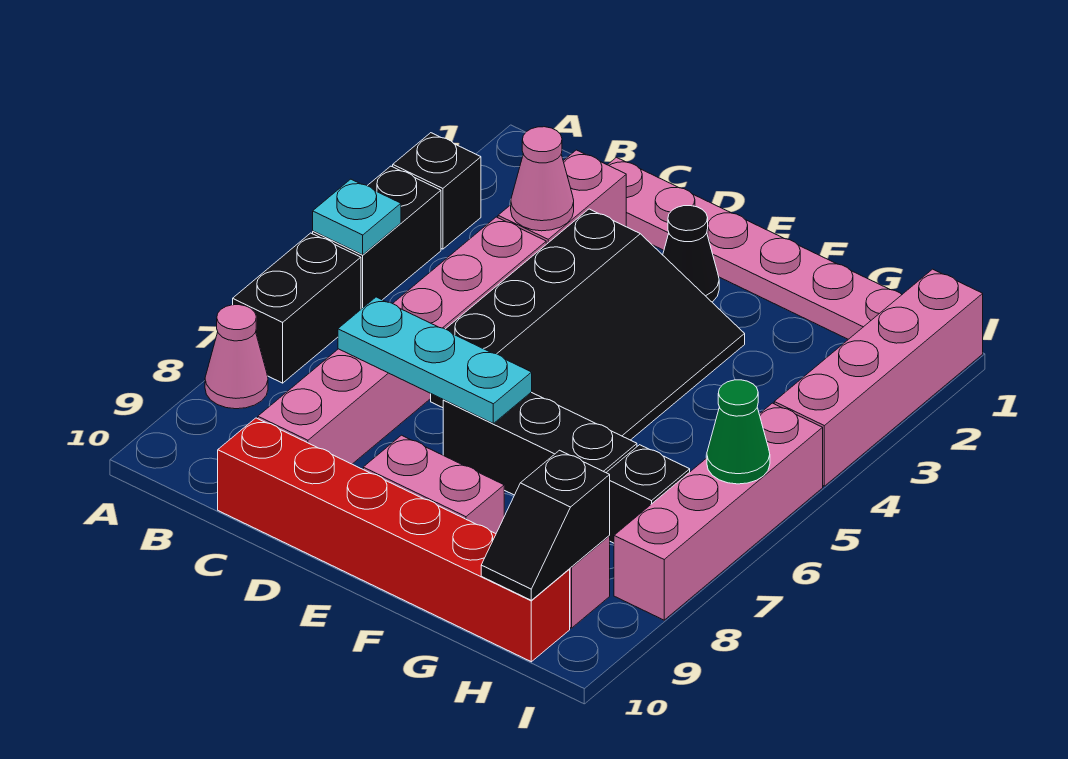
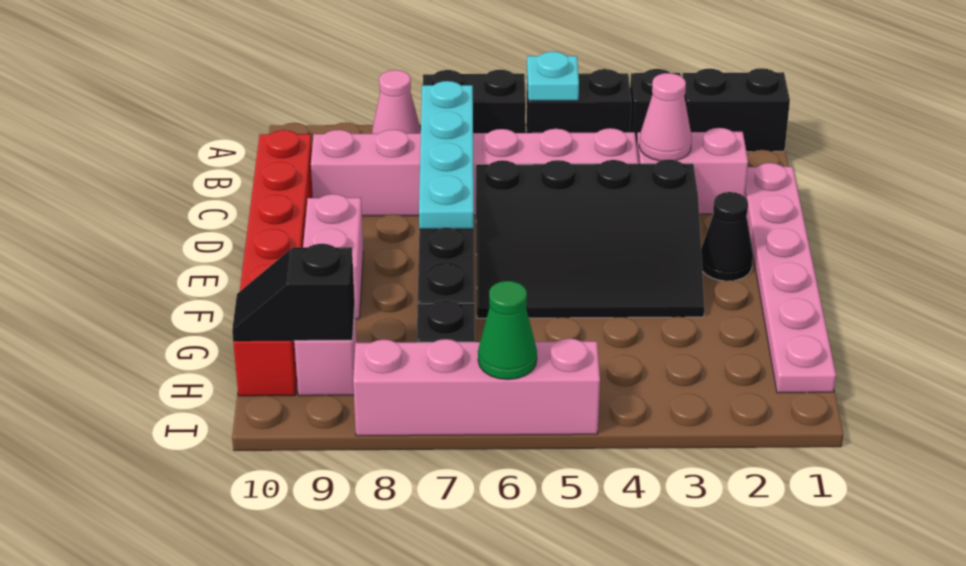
none -> black brick A1:A2 level 1
cyan plate C7:E7 level 2 -> cyan plate B7:E7 level 2
pink brick I1:I4 level 1 -> none

